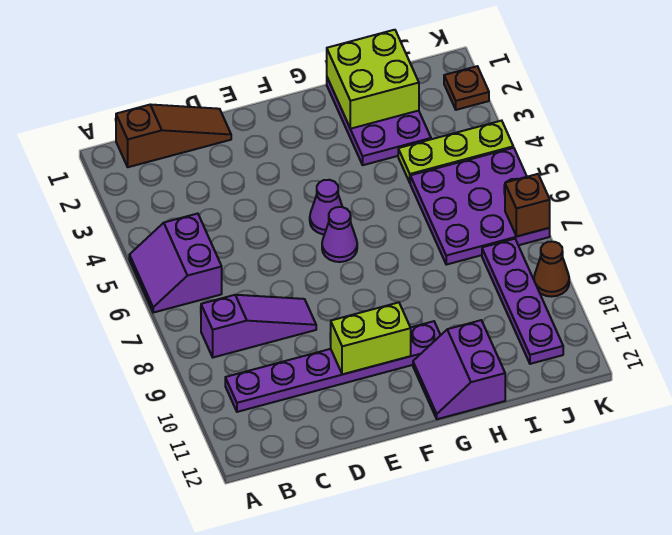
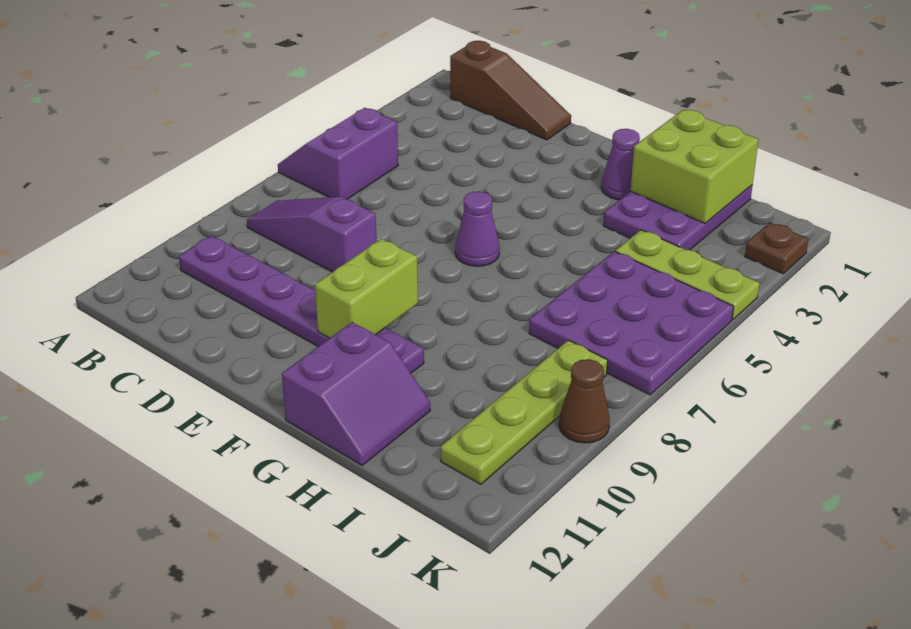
purple slope B8:D8 level 1 top B -> purple slope B8:D8 level 1 top D
lime brick E10:F10 level 2 -> lime brick F9:F10 level 2
purple cone F5 level 1 -> purple cone G2 level 1
purple slope G11:H12 level 1 top H -> purple slope G11:H12 level 1 top G
purple plate J8:J11 level 1 -> lime plate J8:J11 level 1
brown brick K7 level 2 -> none

